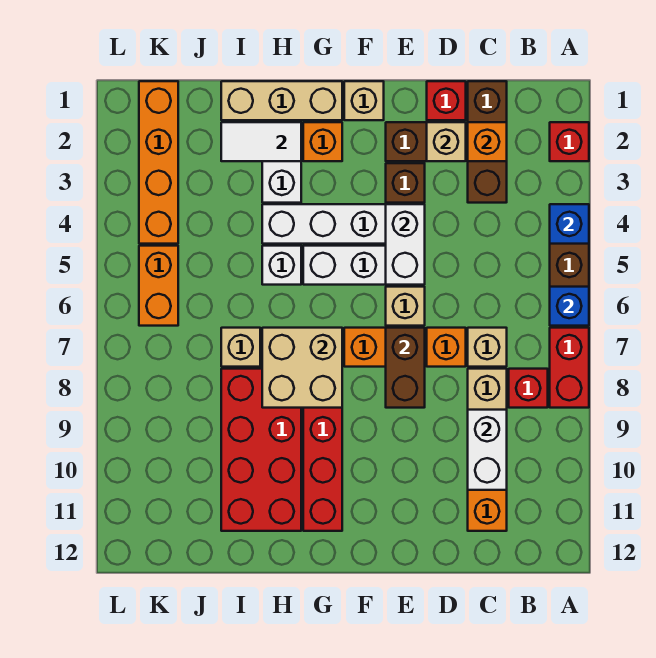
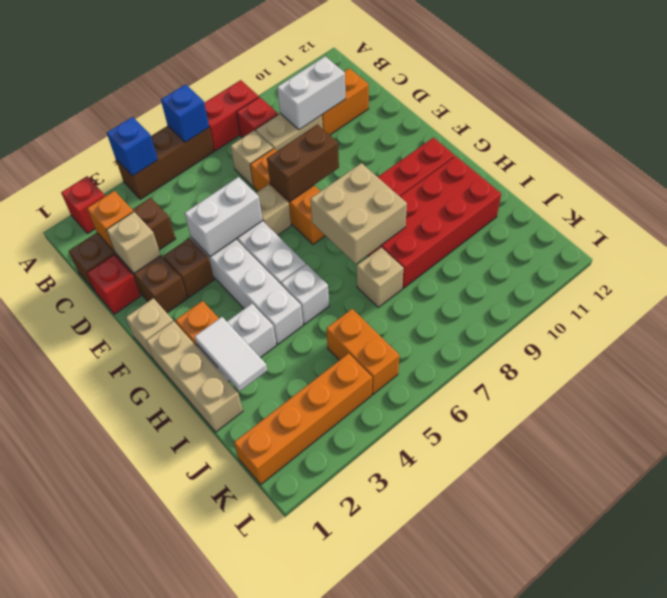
orange brick K5:K6 level 1 -> orange brick J5:K5 level 1

